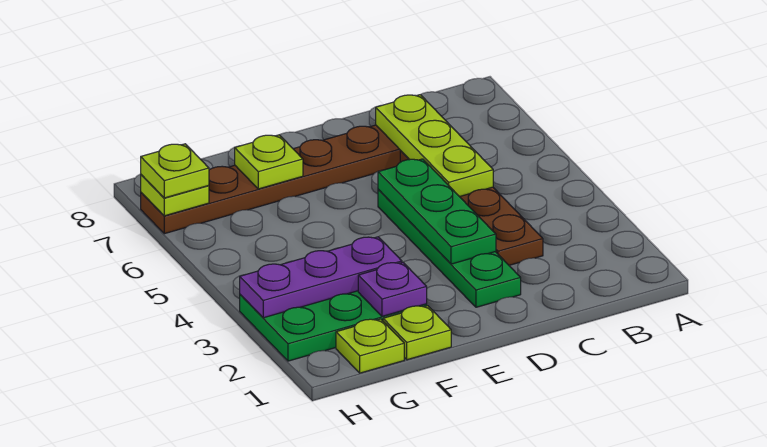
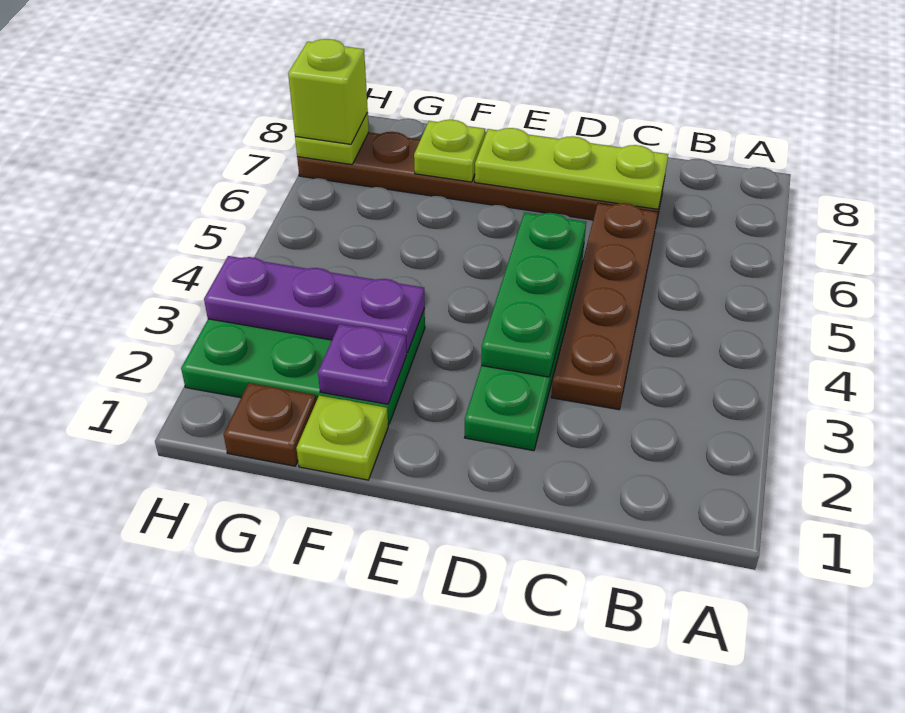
lime plate C5:C7 level 2 -> lime plate C7:E7 level 2
lime plate G1 level 1 -> brown plate G1 level 1
lime plate H7 level 3 -> lime brick H7 level 3

